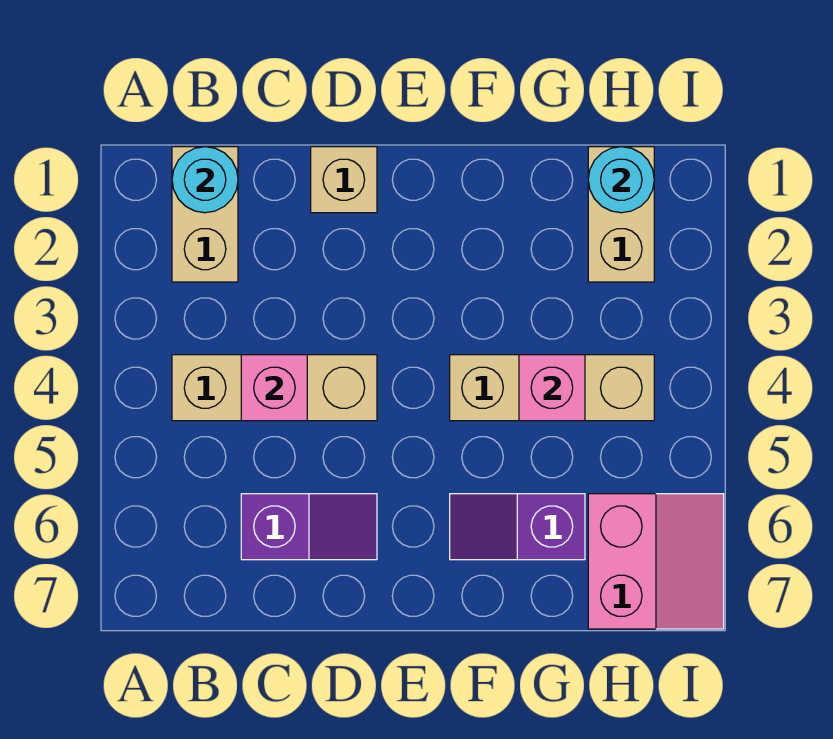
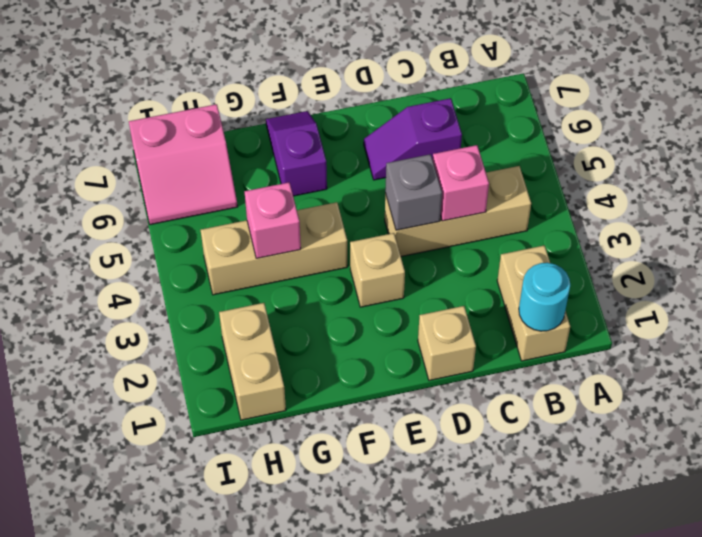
none -> grey brick D4 level 2
none -> tan brick E3 level 1
purple slope F6:G6 level 1 top G -> purple slope F6:F7 level 1 top 6
cyan round brick H1 level 2 -> none
pink slope H6:I7 level 1 top H -> pink slope H6:I7 level 1 top 7

